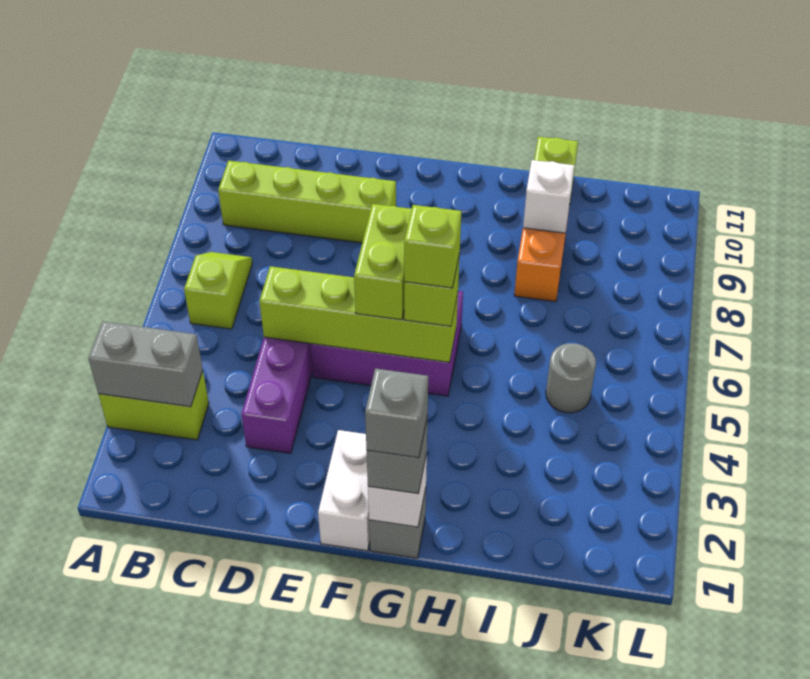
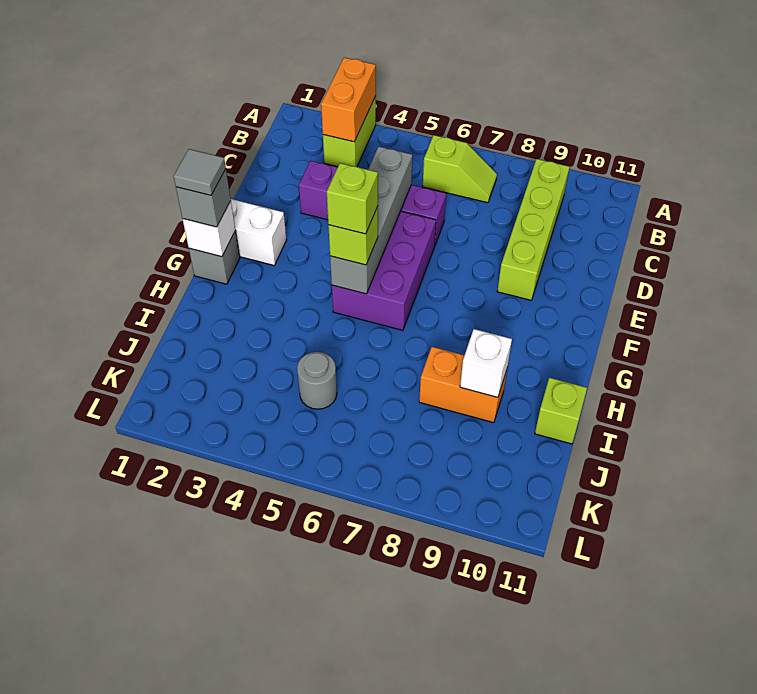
grey brick A3:B3 level 2 -> orange brick A3:B3 level 2
lime brick D5:G5 level 2 -> grey brick D5:G5 level 2
lime brick F5:F6 level 3 -> none
grey brick G1 level 4 -> grey tile G1 level 4

